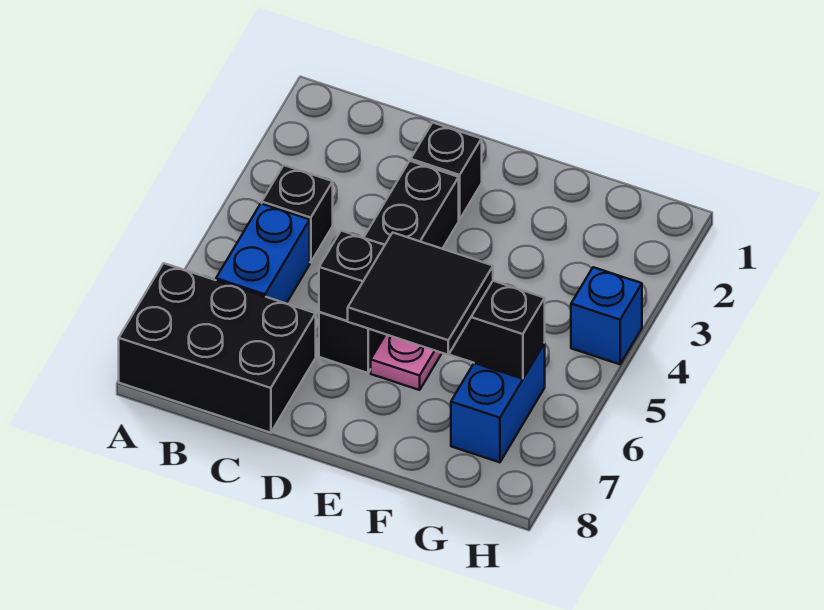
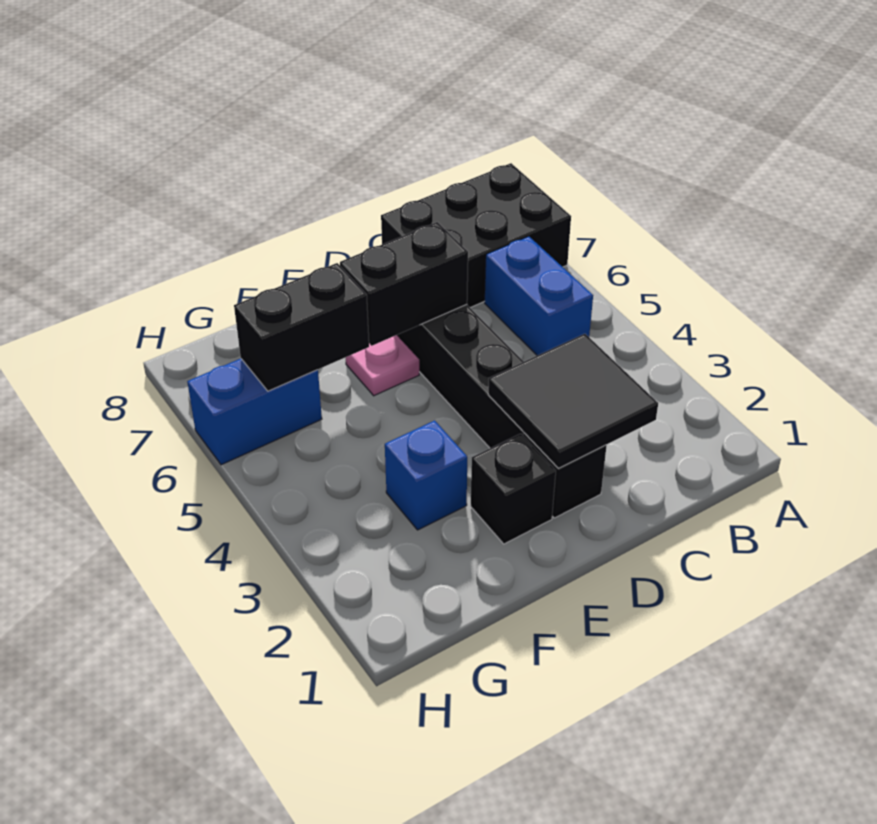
black brick B4 level 1 -> black brick E2 level 1
black tile E6:F7 level 3 -> black tile C2:D3 level 2
blue brick G6:G7 level 1 -> blue brick G6:H6 level 1
blue brick H4 level 1 -> blue brick F3 level 1

